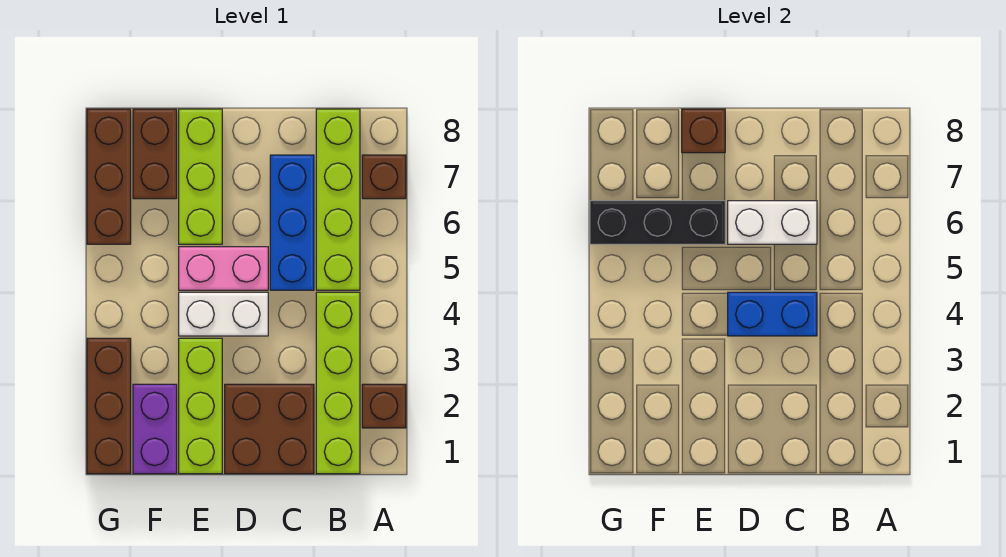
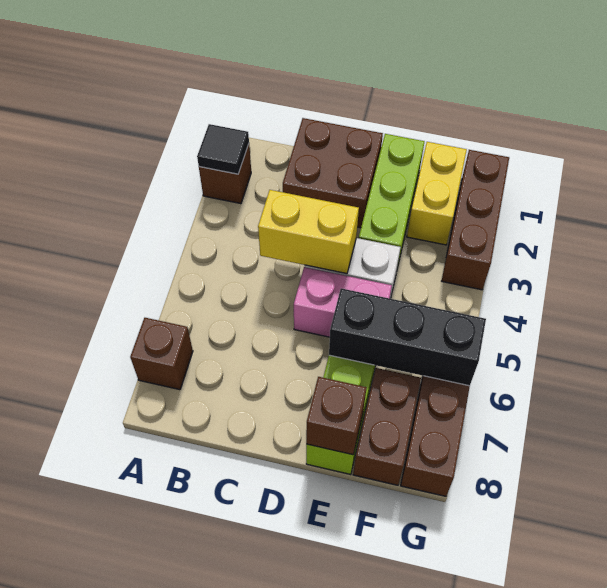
none -> black tile A2 level 2
lime brick B1:B4 level 1 -> none
lime brick B5:B8 level 1 -> none
blue brick C4:D4 level 2 -> yellow brick C4:D4 level 2
blue brick C5:C7 level 1 -> none
white brick C6:D6 level 2 -> none
purple brick F1:F2 level 1 -> yellow brick F1:F2 level 1

